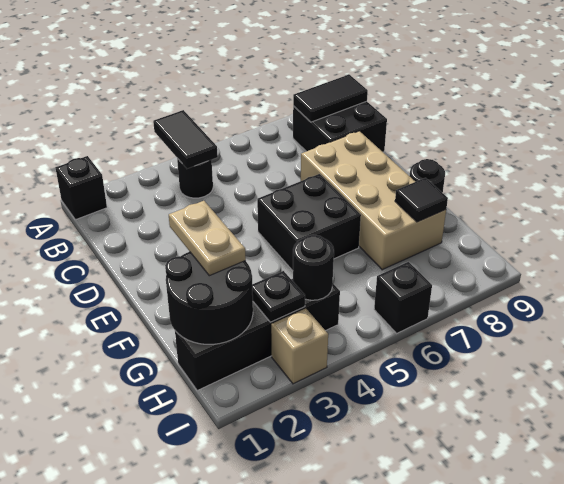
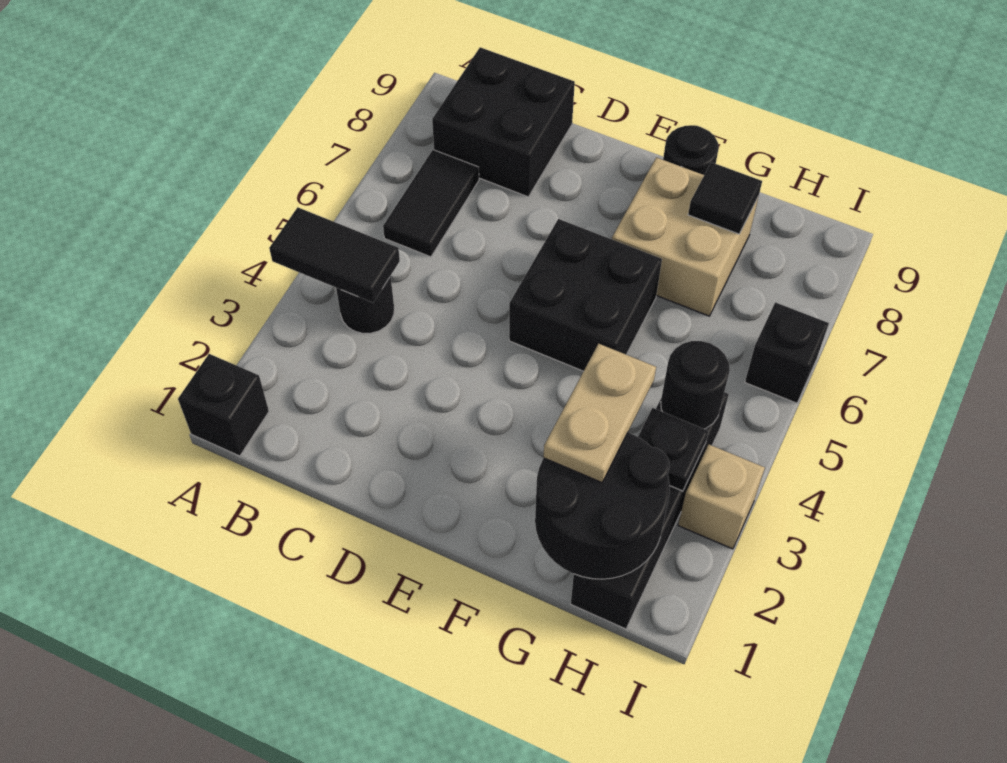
black tile B8:B9 level 2 -> black tile B6:B7 level 1
tan brick D7:G8 level 1 -> tan brick F7:G8 level 1
tan plate F2:G2 level 3 -> tan plate G2:G3 level 3

